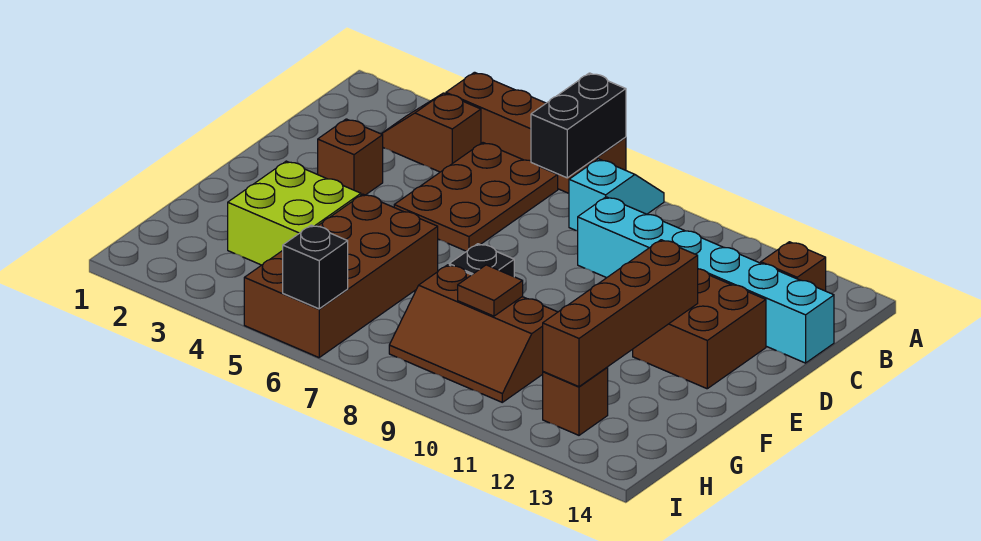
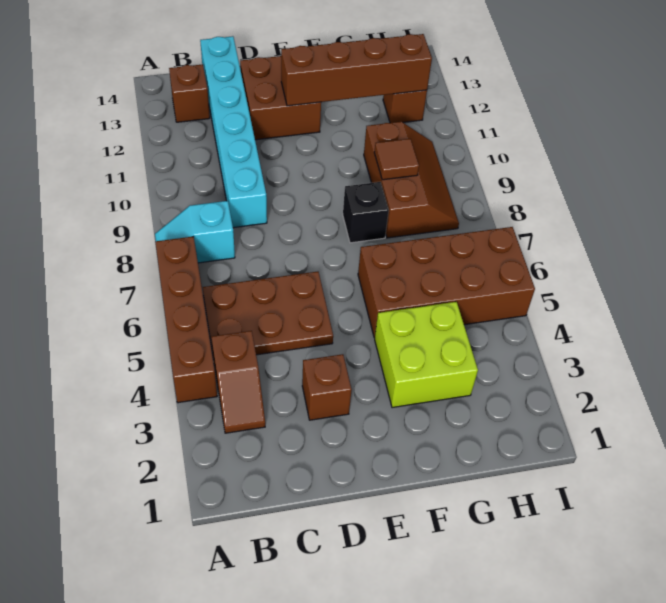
black brick A7:B7 level 2 -> none
black brick I6 level 2 -> none

